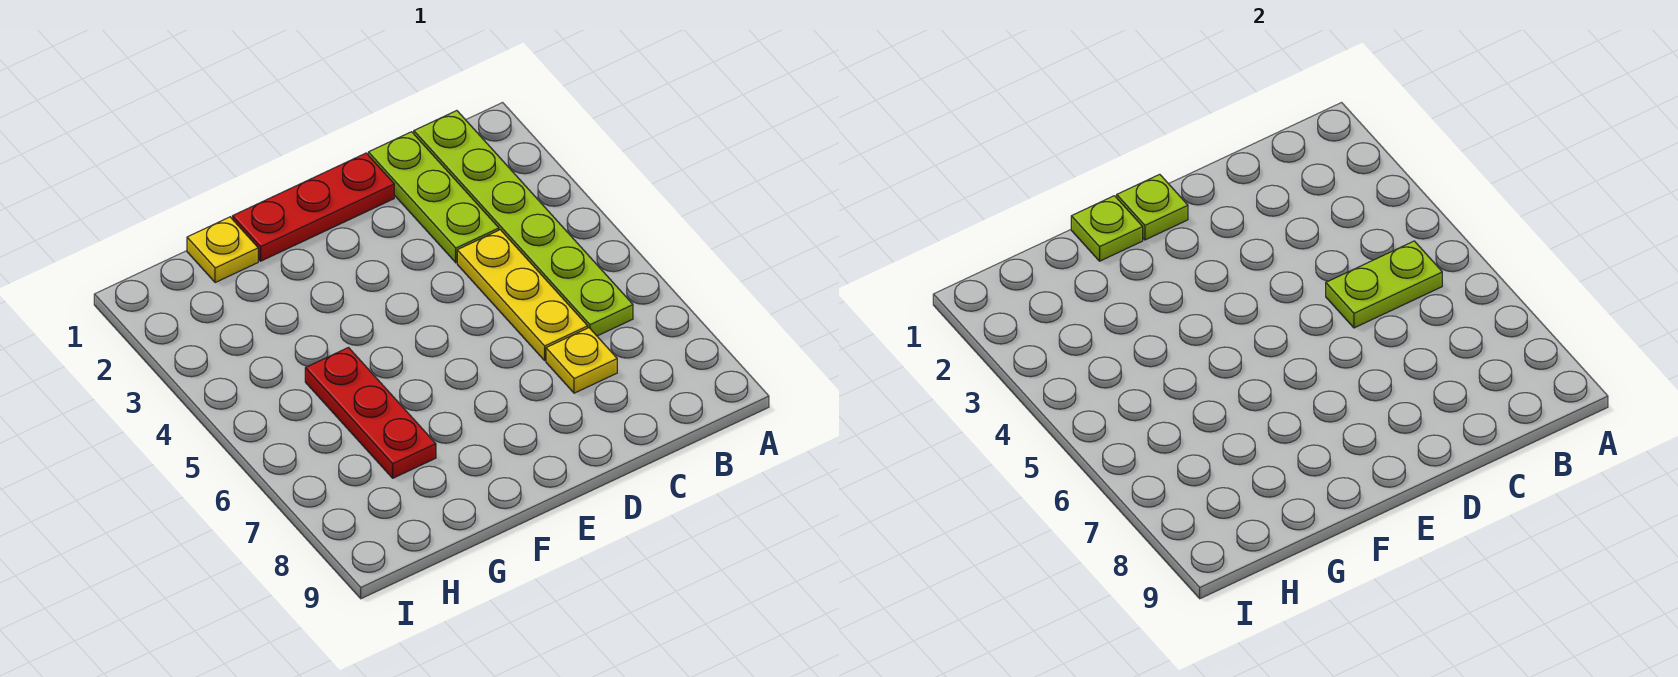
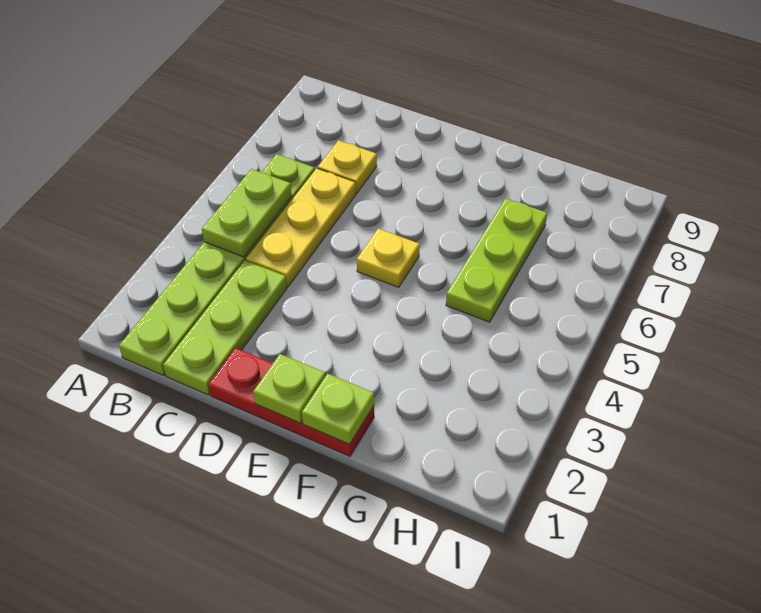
lime plate B5:C5 level 2 -> lime plate B4:B5 level 2
yellow plate G1 level 1 -> yellow plate E5 level 1
red plate G5:G7 level 1 -> lime plate G5:G7 level 1

